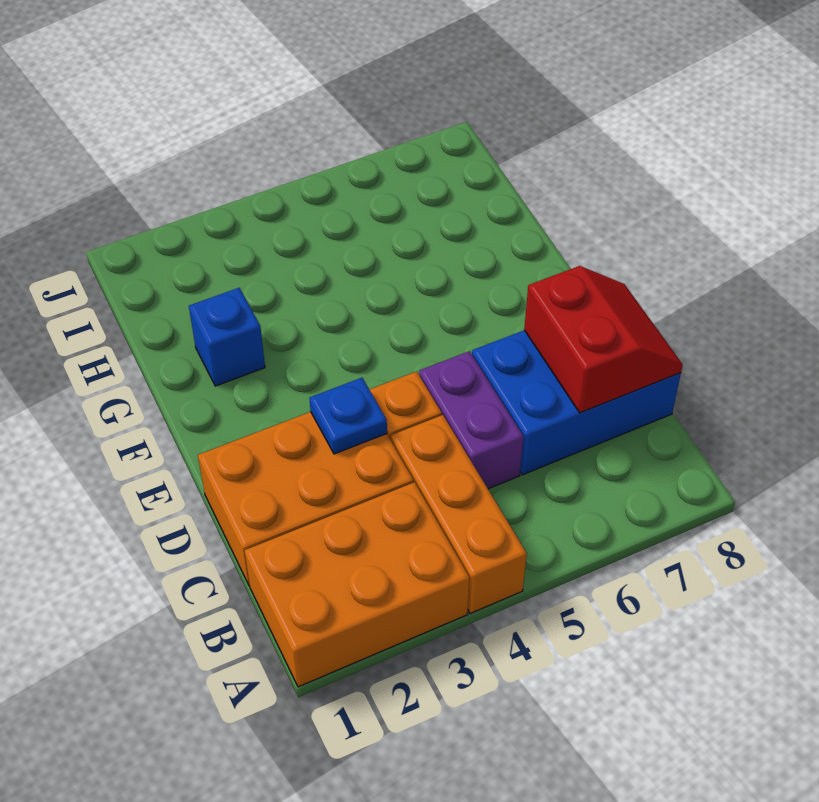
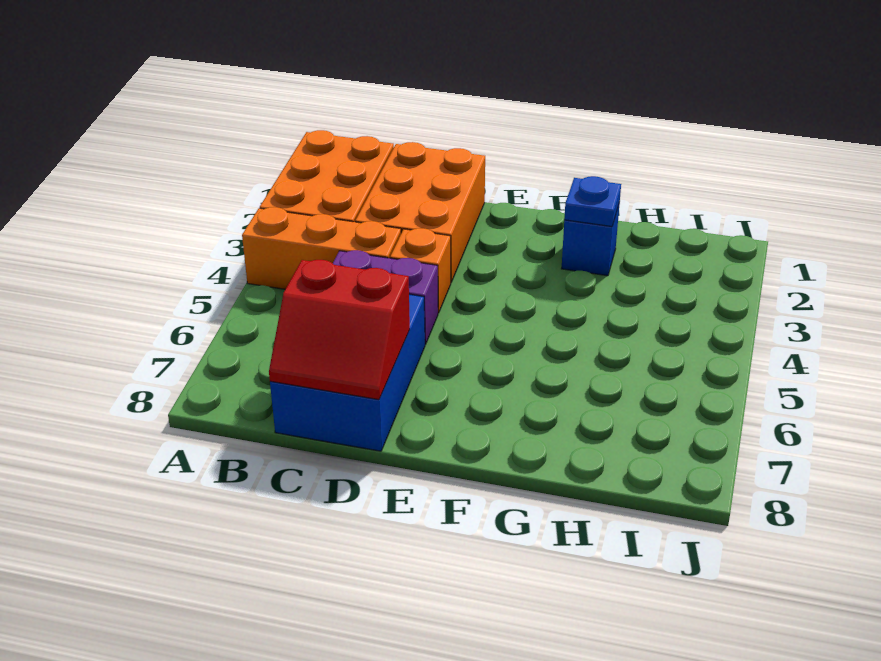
blue plate D3 level 2 -> blue plate G2 level 2

